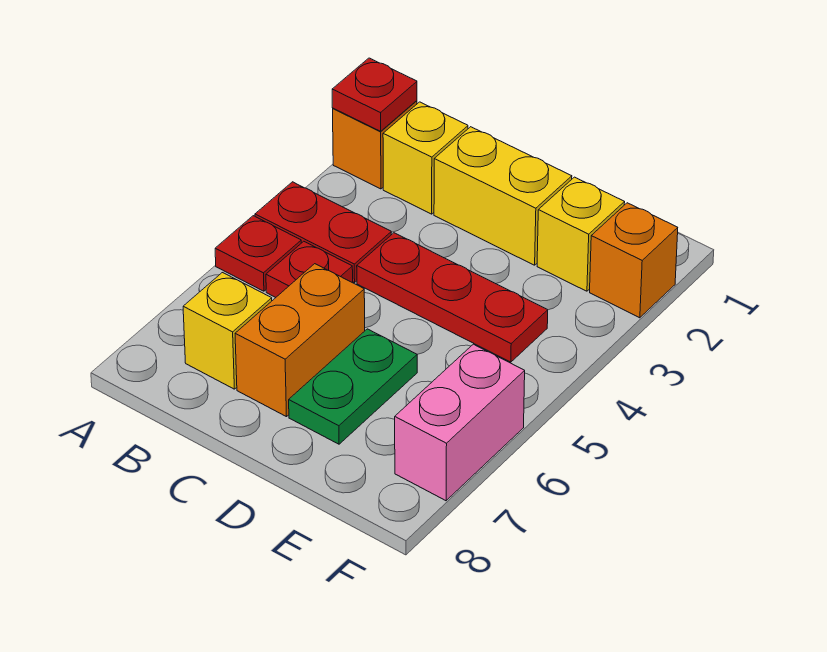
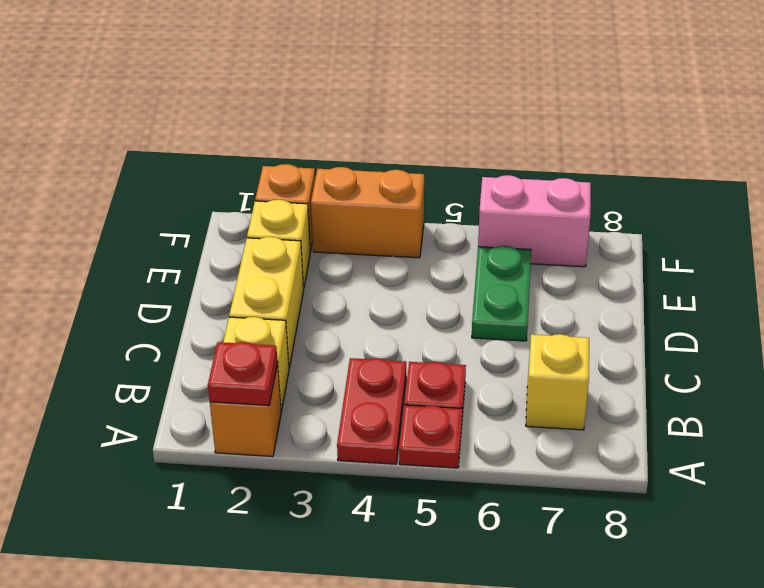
red plate C4:E4 level 1 -> none
orange brick C6:C7 level 1 -> orange brick F3:F4 level 1
green plate D6:D7 level 1 -> green plate D6:E6 level 1

